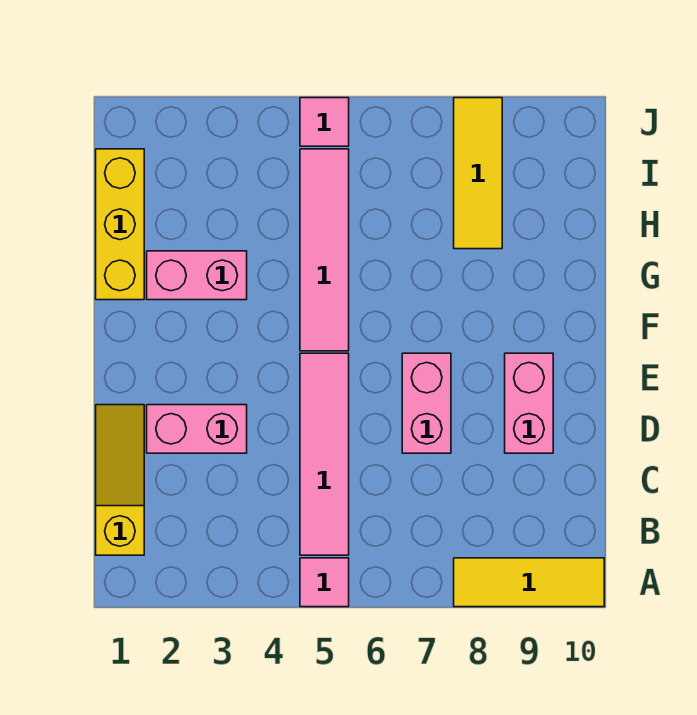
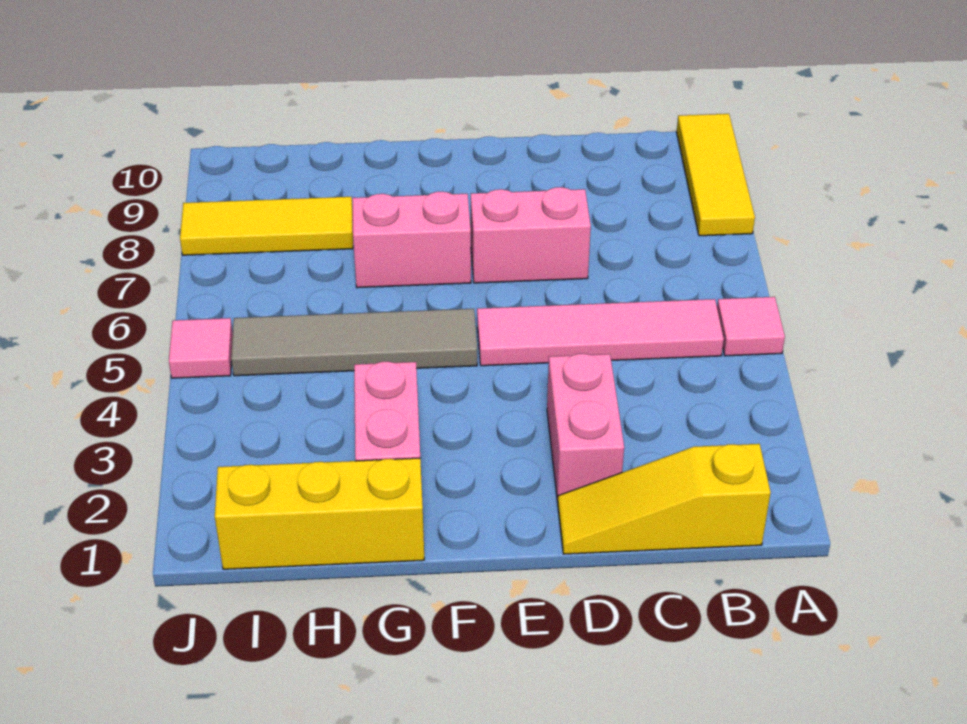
pink brick D9:E9 level 1 -> pink brick F7:G7 level 1
pink tile F5:I5 level 1 -> grey tile F5:I5 level 1

